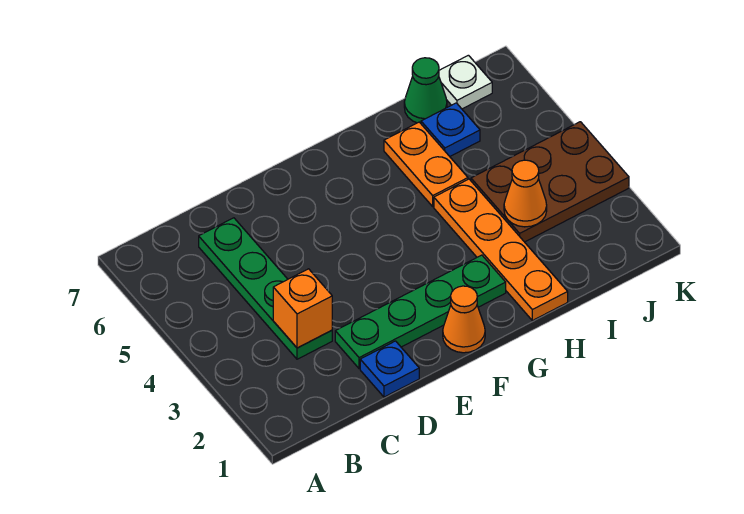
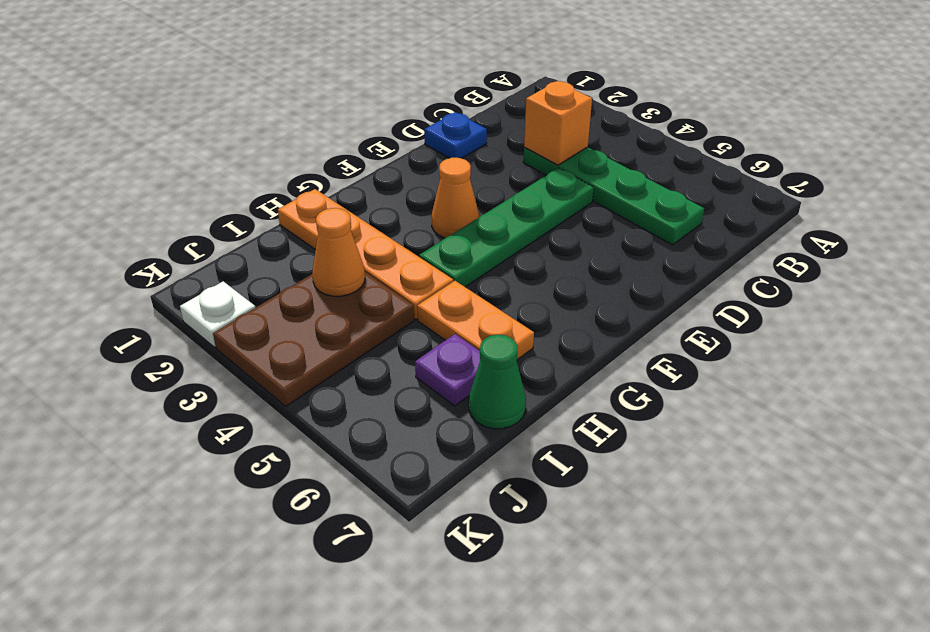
green plate D2:G2 level 1 -> green plate D4:G4 level 1
orange cone F1 level 1 -> orange cone F3 level 1
blue plate I6 level 1 -> purple plate I6 level 1
white plate J7 level 1 -> white plate K2 level 1

